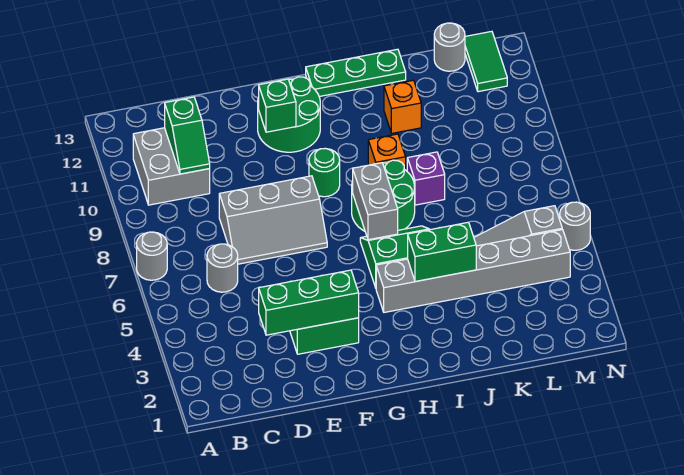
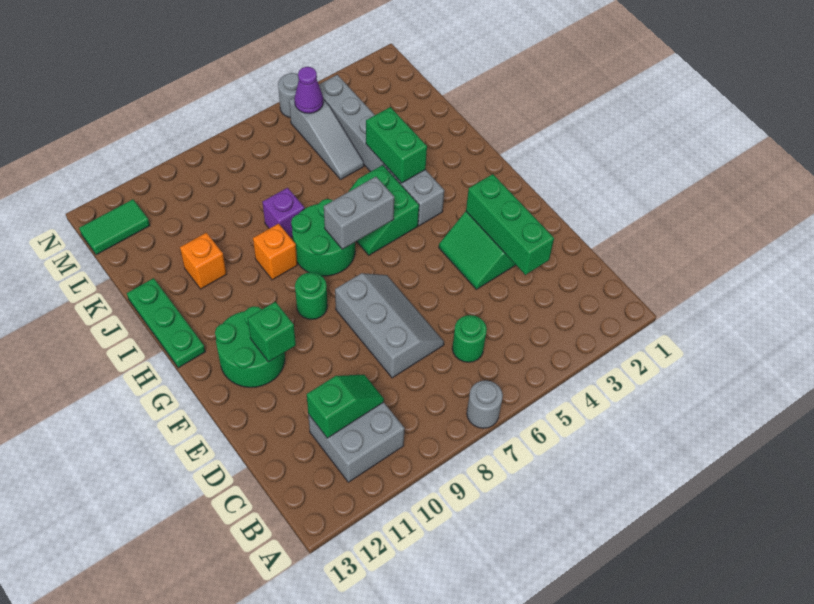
grey round brick C6 level 1 -> green round brick C6 level 1
grey round brick L13 level 1 -> none
none -> purple cone M5 level 2

